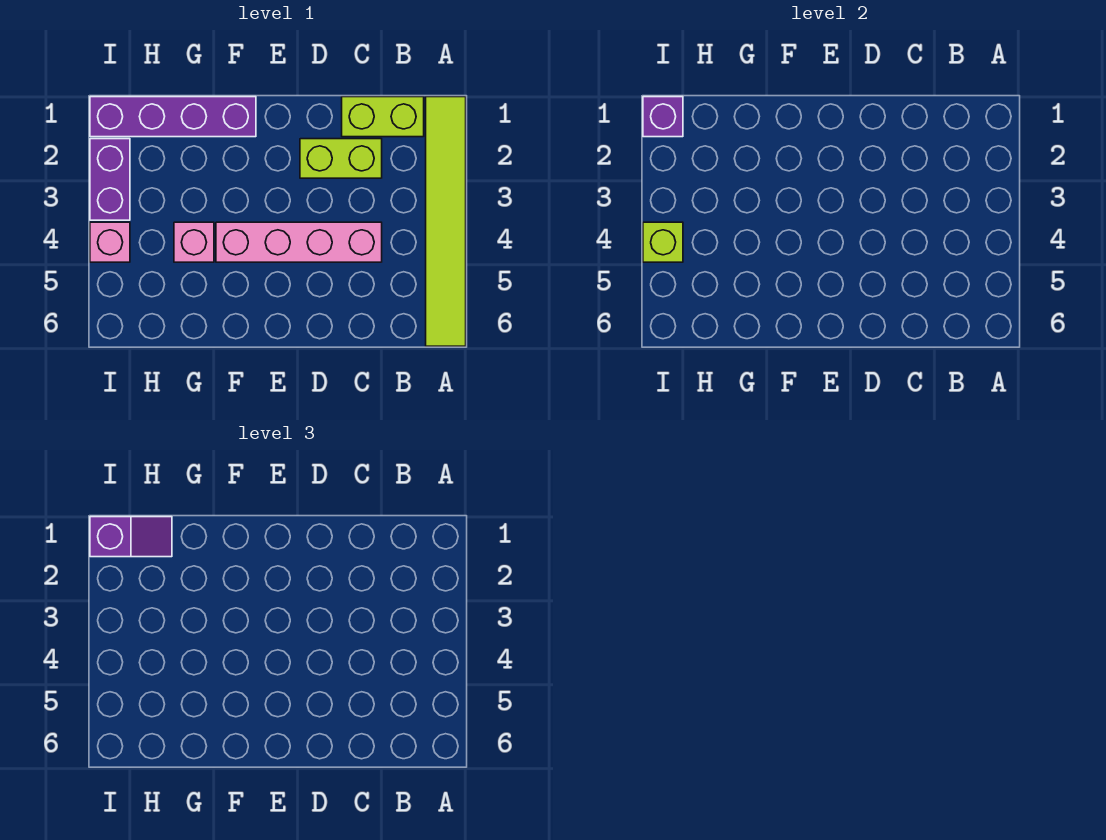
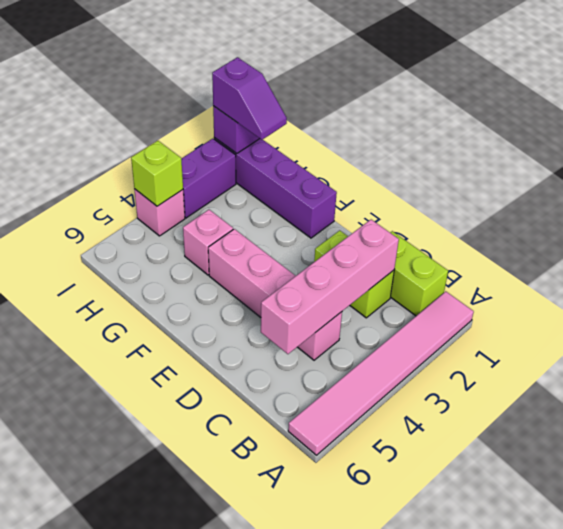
lime tile A1:A6 level 1 -> pink tile A1:A6 level 1
none -> pink brick C2:C5 level 2

